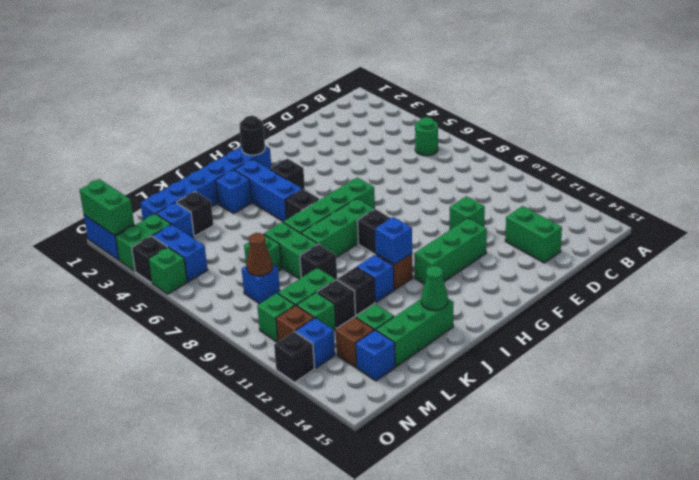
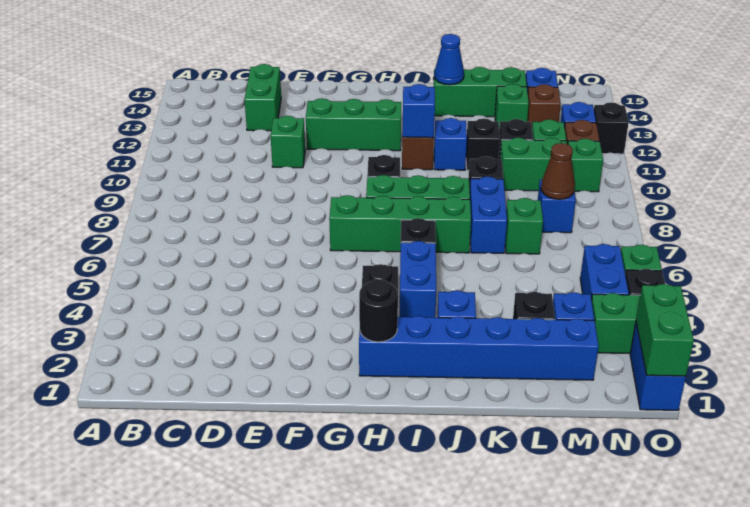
green round brick B6 level 1 -> none
blue brick I3:I5 level 1 -> blue brick I4:I5 level 1
green cone J14 level 2 -> blue cone J14 level 2
green brick K7:K8 level 1 -> blue brick K7:K8 level 1

